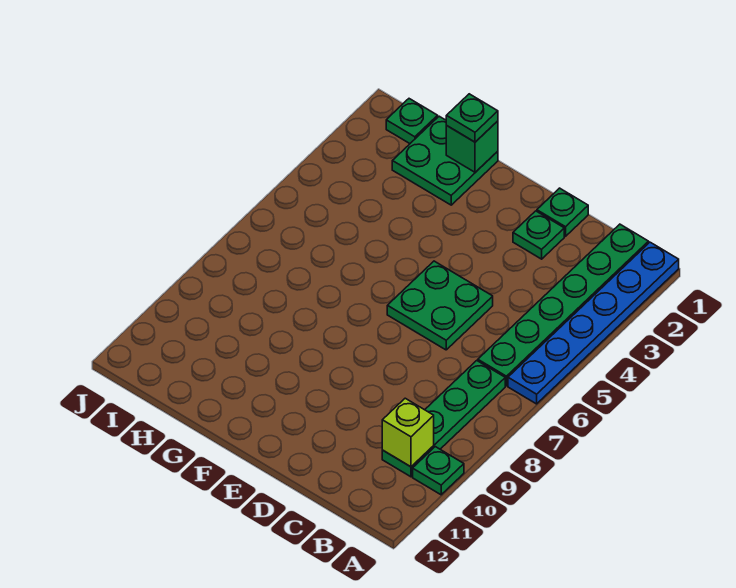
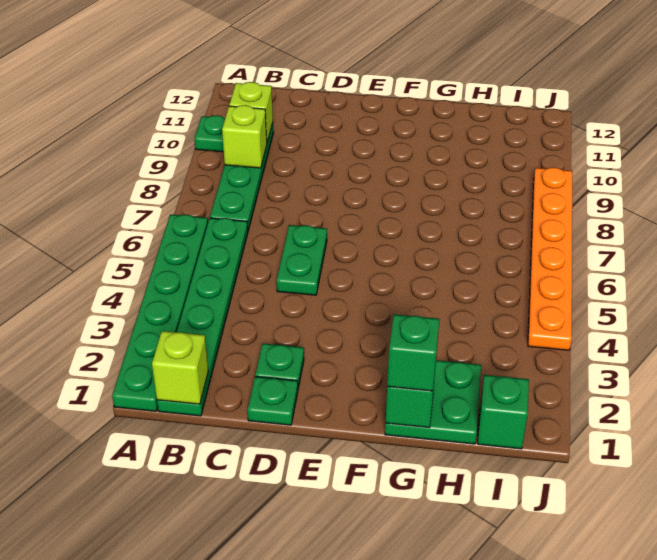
blue plate A1:A6 level 1 -> green plate A1:A6 level 1
none -> lime brick B1 level 2
none -> lime brick B9 level 2
green plate D5:E6 level 1 -> green plate D5:D6 level 1
green plate G1 level 3 -> green brick G1 level 3
green plate I1 level 1 -> green brick I1 level 1
none -> orange plate J4:J9 level 1

